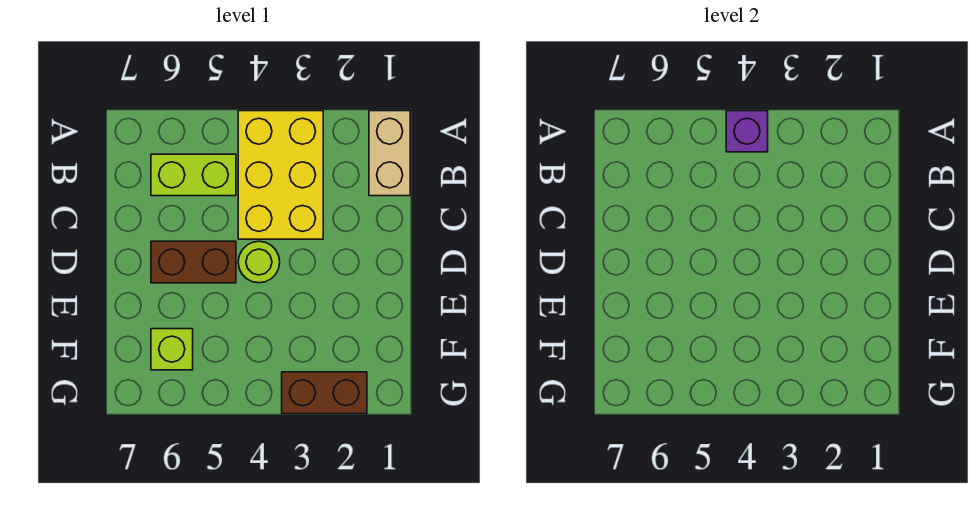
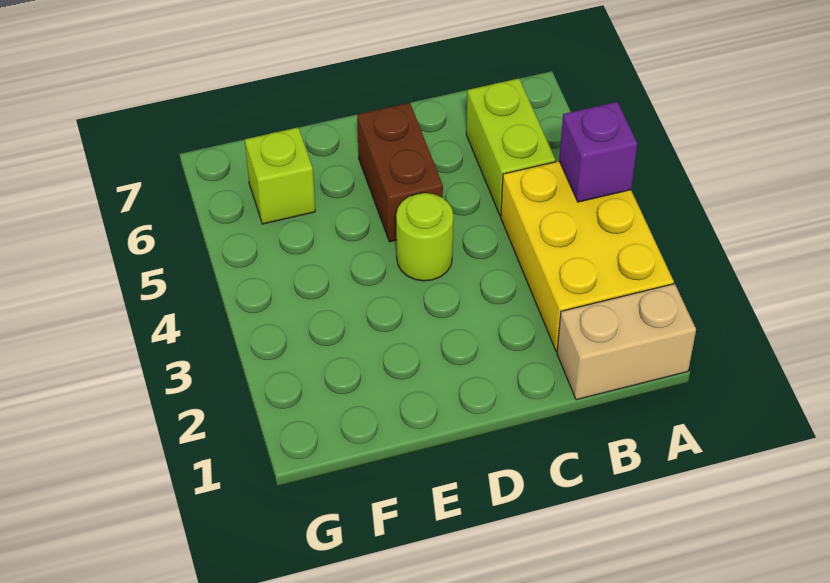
yellow brick A3:C4 level 1 -> yellow brick A2:B4 level 1
brown brick G2:G3 level 1 -> none

